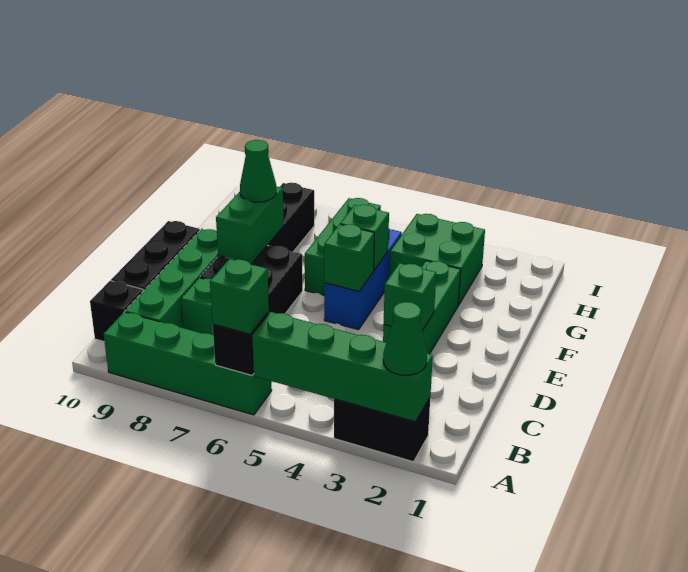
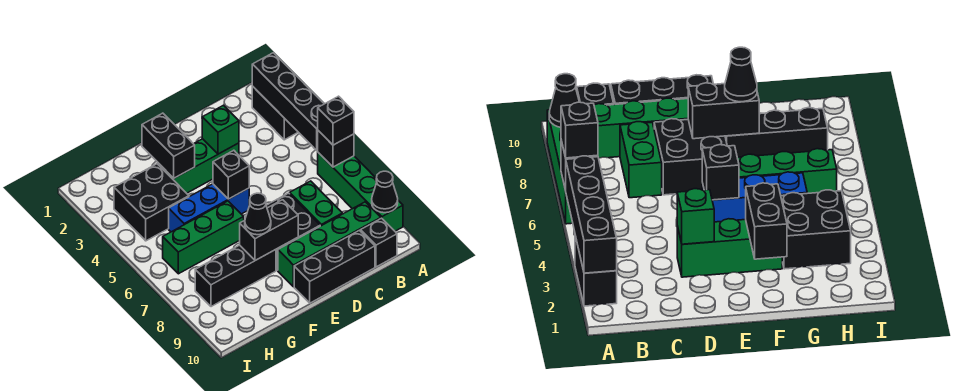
green brick A2:A5 level 2 -> black brick A2:A5 level 2
green cone A2 level 3 -> none
green brick A6 level 3 -> black brick A6 level 3
none -> black cone A9 level 2
green brick E5 level 2 -> black brick E5 level 2
green brick E8:F8 level 2 -> black brick E8:F8 level 2
none -> black brick F2:F3 level 2
green brick F5 level 2 -> none
green cone F8 level 3 -> black cone F8 level 3
green brick G3:H4 level 1 -> black brick G3:H4 level 1

